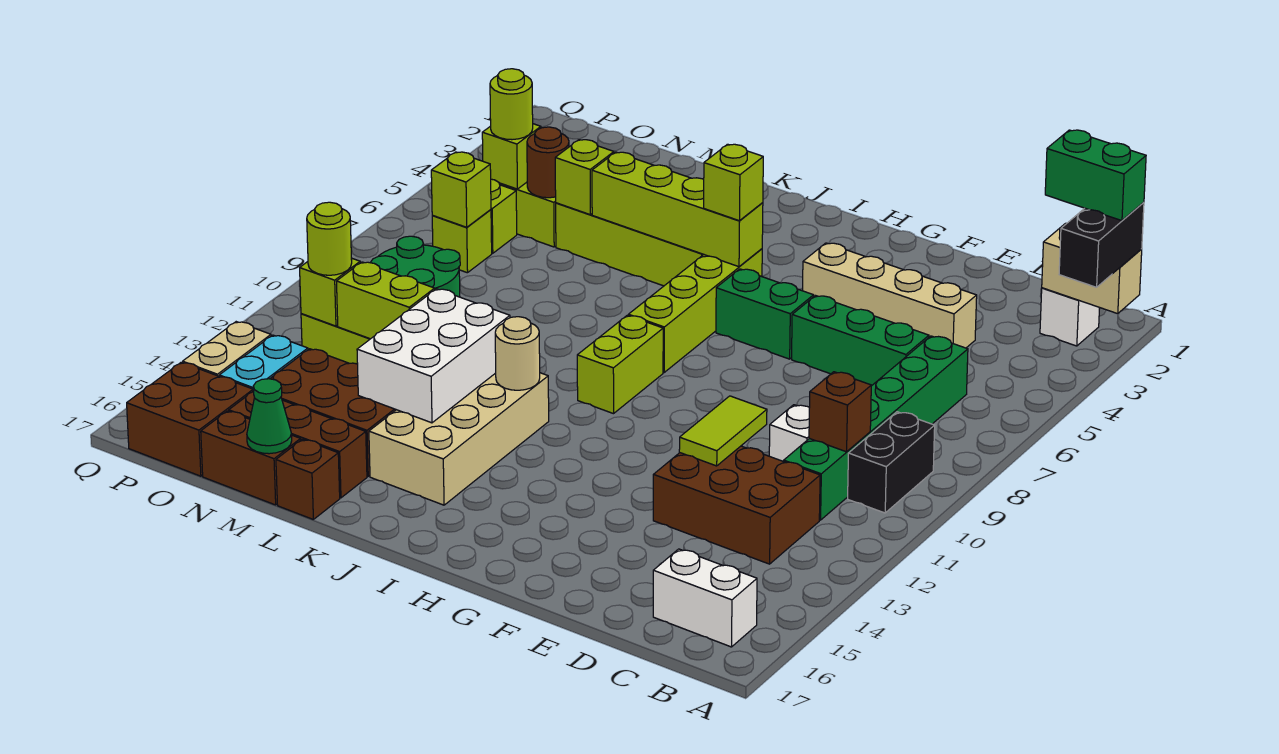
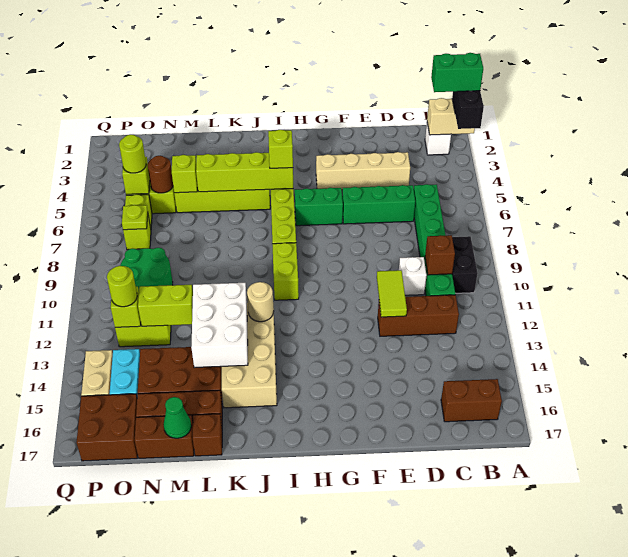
white brick B16:C16 level 1 -> brown brick B16:C16 level 1
brown brick C12:E13 level 1 -> brown brick C12:E12 level 1
lime brick O7 level 2 -> lime plate O7 level 2

